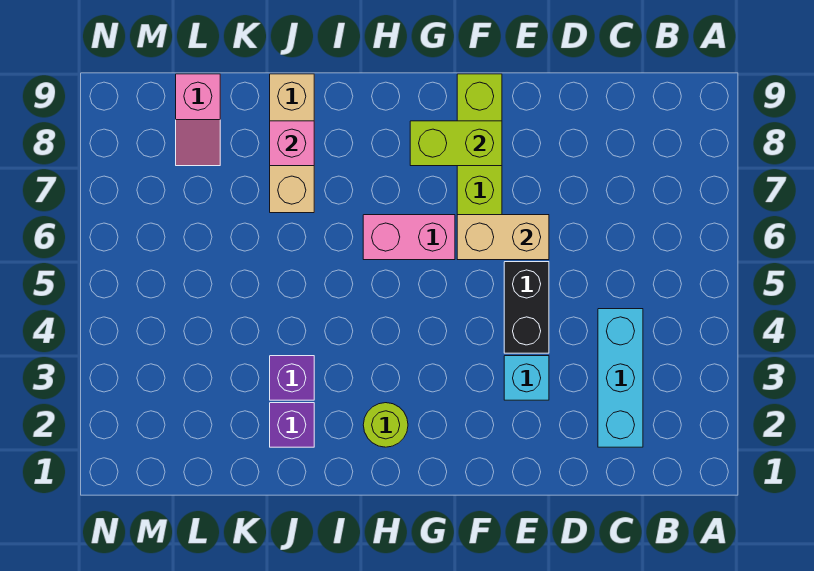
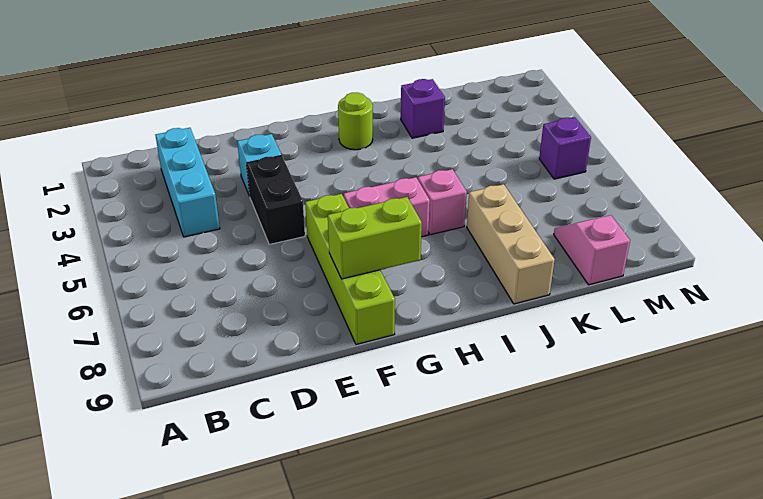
tan brick E6:F6 level 2 -> none
purple brick J3 level 1 -> purple brick M5 level 1
pink brick J8 level 2 -> pink brick I6 level 1

